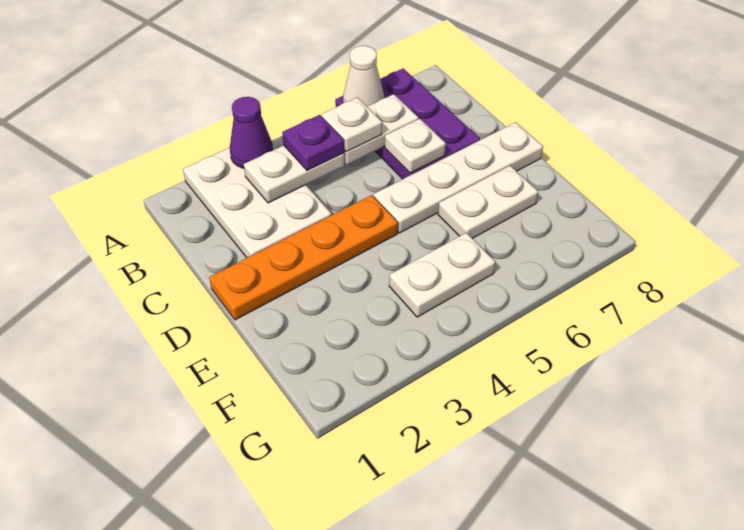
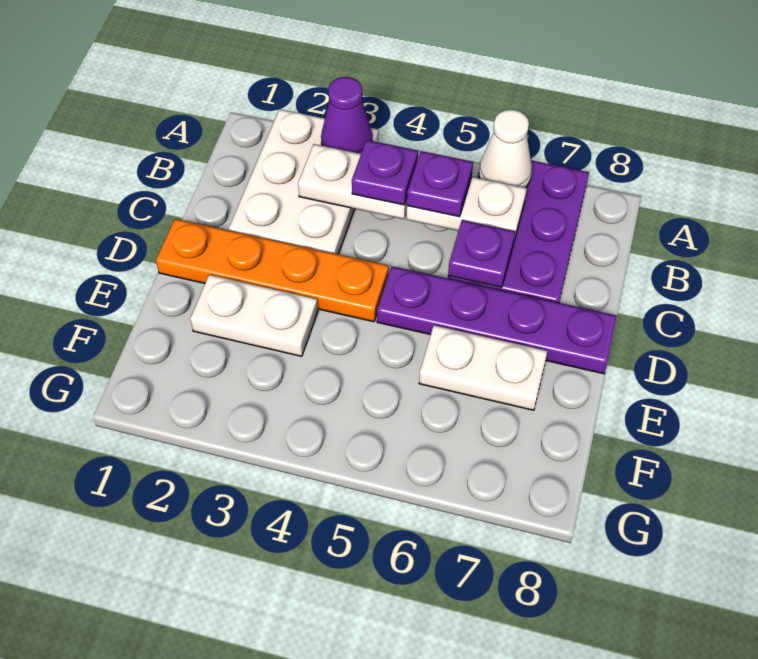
white plate B5 level 3 -> purple plate B5 level 3
white plate C6 level 2 -> purple plate C6 level 2
white plate D5:D8 level 1 -> purple plate D5:D8 level 1
white plate F4:F5 level 1 -> white plate E2:E3 level 1

